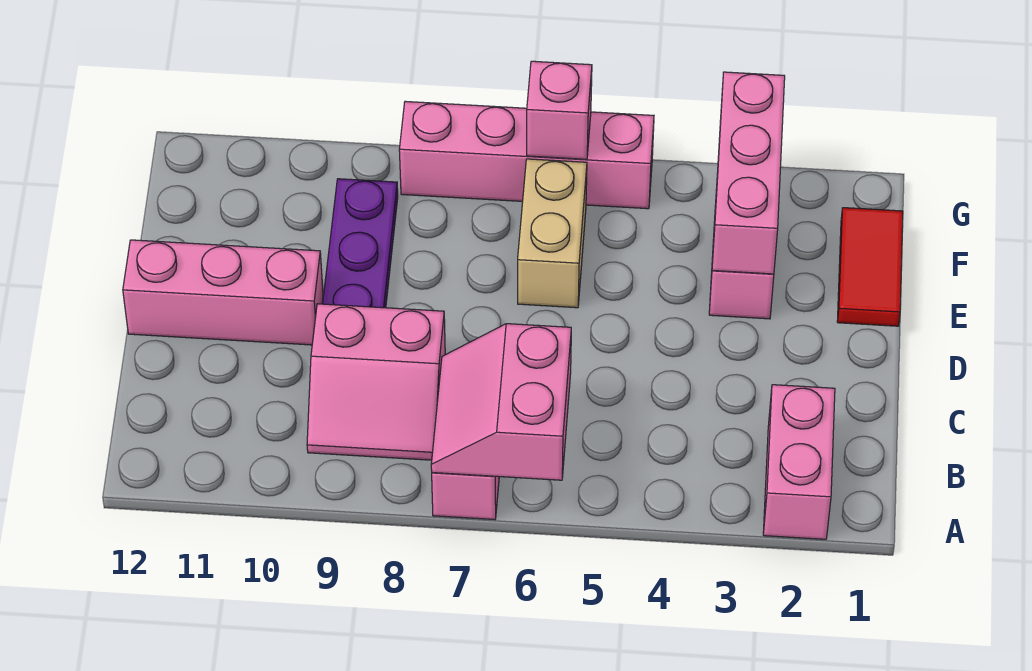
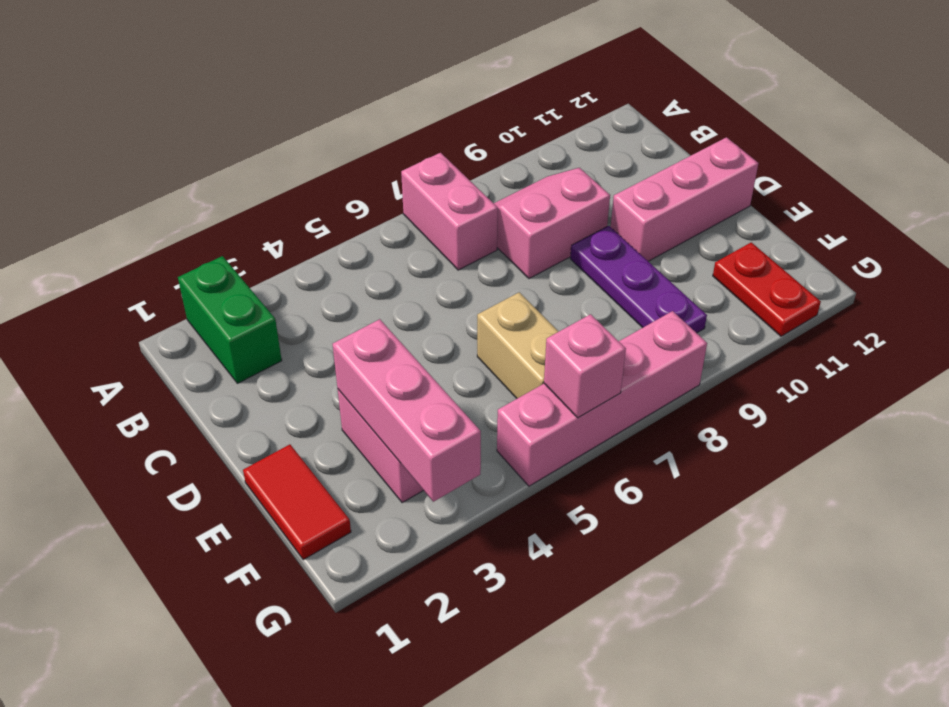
pink brick A2:B2 level 1 -> green brick A2:B2 level 1
pink slope A6:B7 level 2 top 6 -> none
none -> red plate F11:G11 level 1

